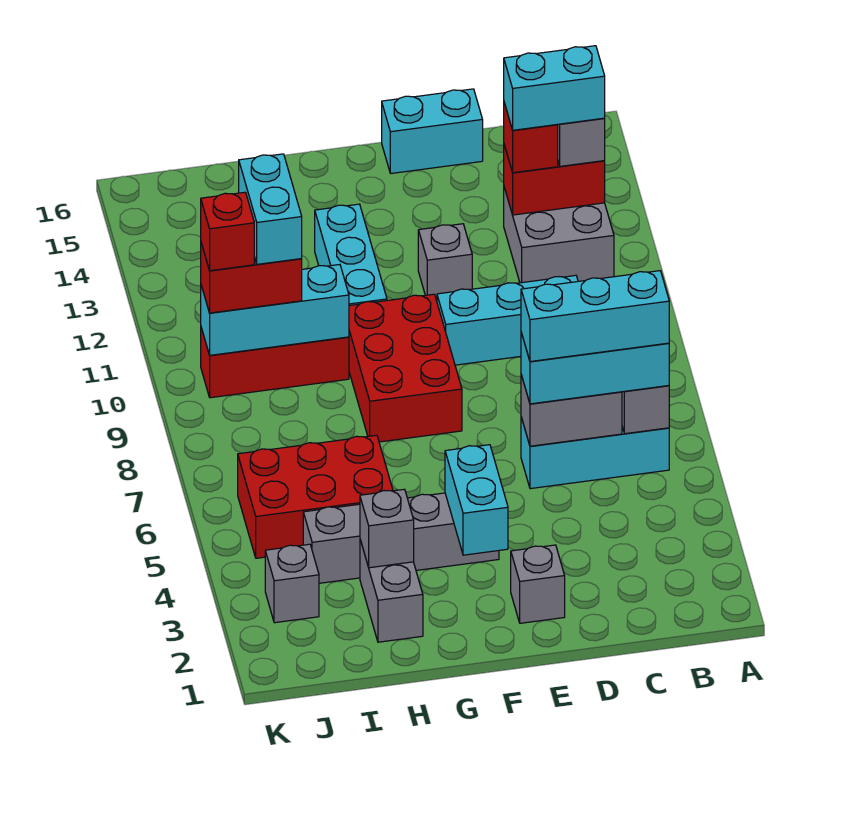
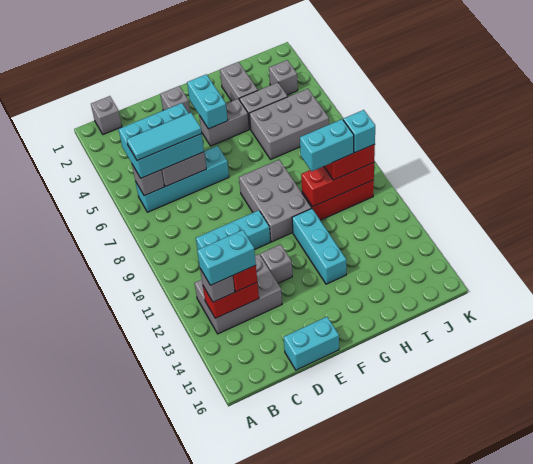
cyan brick B6:D6 level 1 -> cyan brick B6:E6 level 1
cyan brick B6:D6 level 3 -> cyan brick B5:D6 level 3
cyan brick B6:D6 level 4 -> cyan tile B6:D6 level 4
grey brick B12:C13 level 1 -> grey brick B12:D13 level 1
red brick F8:G10 level 1 -> grey brick F8:G10 level 1
grey brick H3 level 2 -> grey brick B1 level 1
red brick H5:J6 level 1 -> grey brick H5:J6 level 1
cyan brick H10:J10 level 2 -> red brick H10:J10 level 2
cyan brick I10:I11 level 4 -> cyan brick H10:I10 level 4
red brick J10 level 4 -> cyan brick J10 level 4

